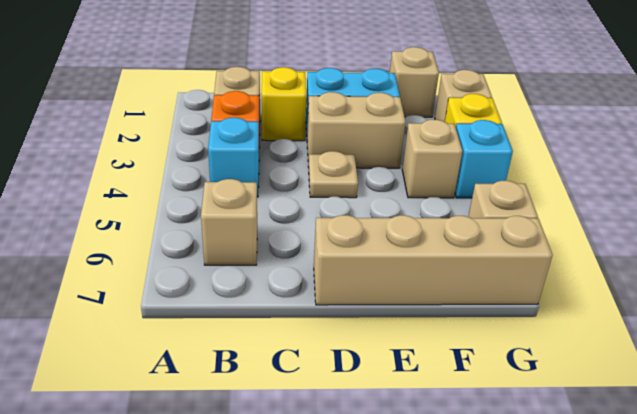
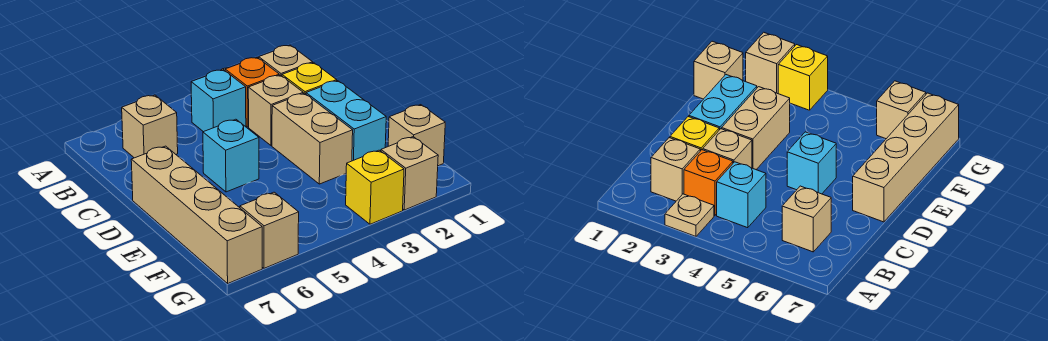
tan plate D4 level 1 -> tan plate A3 level 1
tan brick F4 level 1 -> tan brick C3 level 1
cyan brick G4 level 1 -> cyan brick D5 level 1

